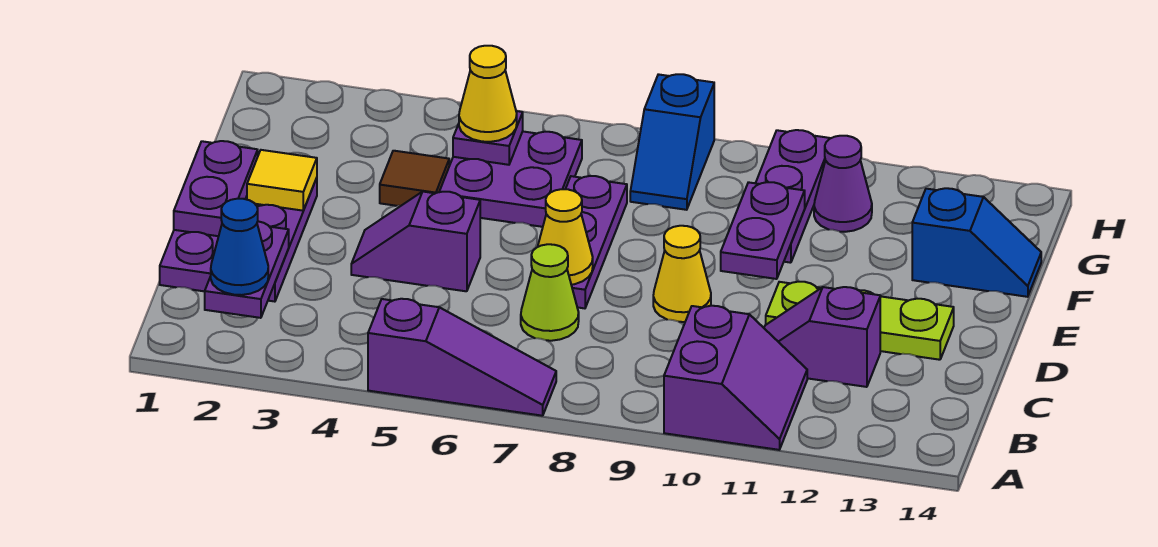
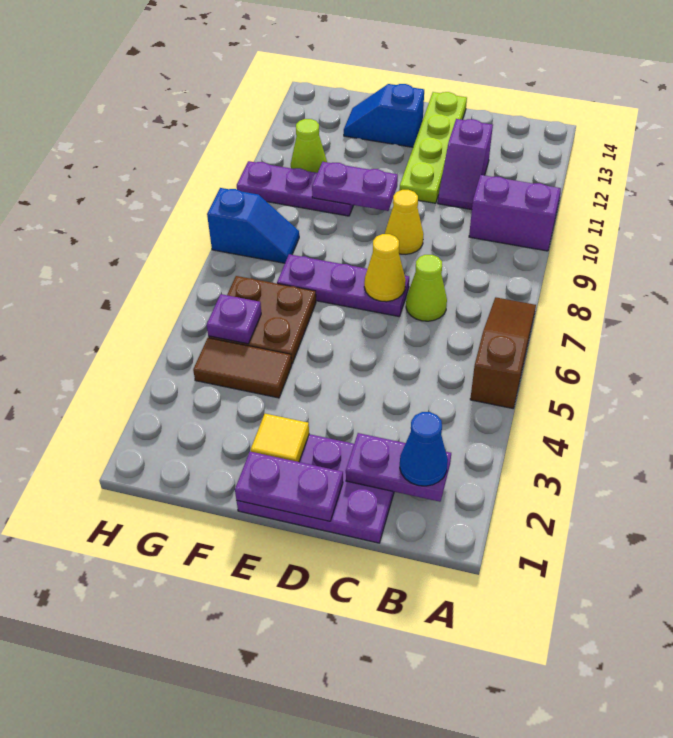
purple slope A5:A7 level 1 top 5 -> brown slope A5:A7 level 1 top 5
purple slope D4:D5 level 1 top 5 -> none
lime plate D11:D13 level 1 -> lime plate D11:D14 level 1
brown tile F4 level 1 -> brown tile F4:G4 level 1
purple plate F5:G6 level 1 -> brown plate F5:G6 level 1
blue slope F13:F14 level 1 top 13 -> blue slope E13:F13 level 1 top E
yellow cone G5 level 3 -> none
purple cone G11 level 1 -> lime cone G11 level 1

